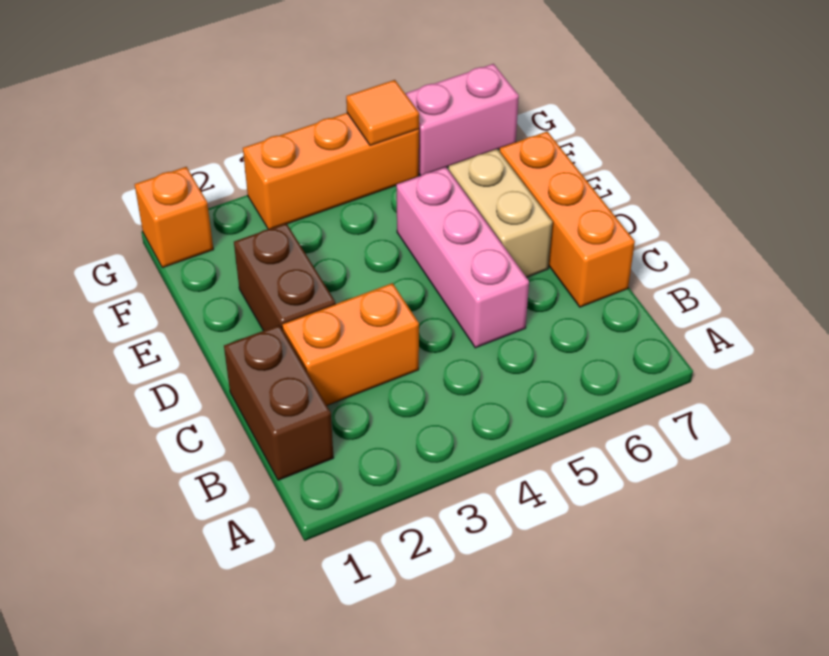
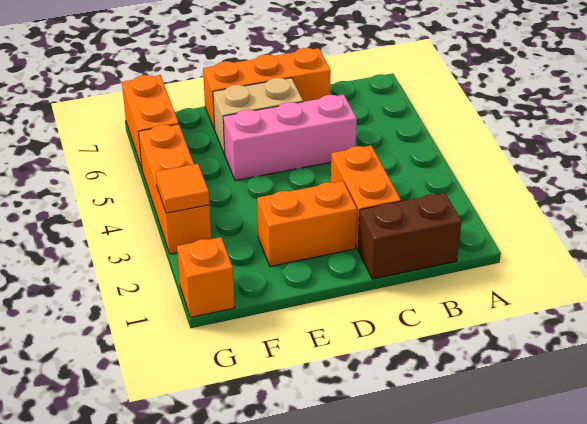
brown brick D2:E2 level 1 -> orange brick D2:E2 level 1
orange tile G5 level 2 -> orange tile G3 level 2
pink brick G6:G7 level 1 -> orange brick G6:G7 level 1

